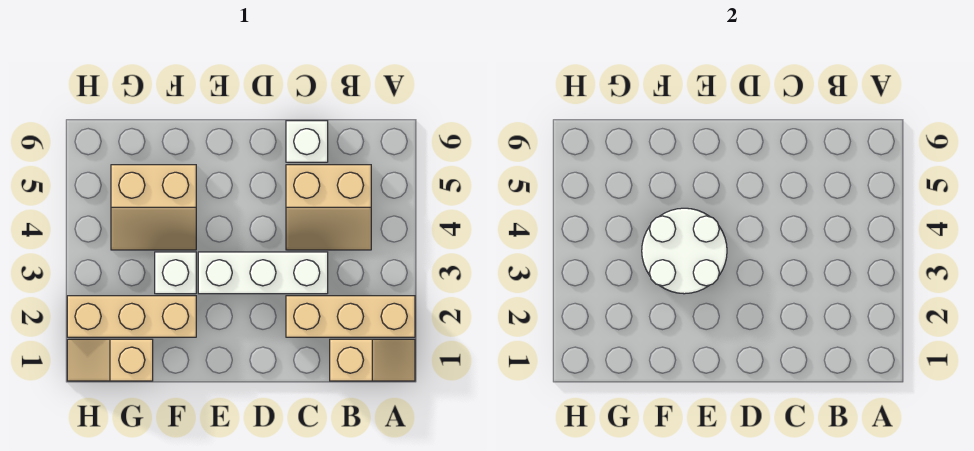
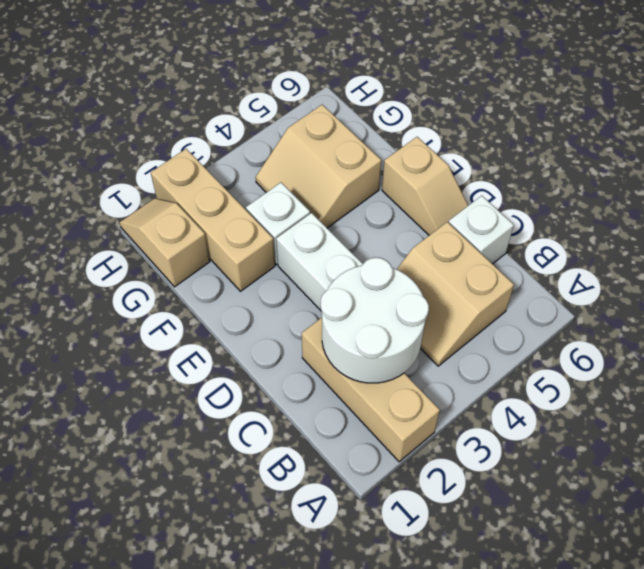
tan slope A1:B1 level 1 top B -> tan slope D6:E6 level 1 top E
white round brick E3:F4 level 2 -> white round brick B2:C3 level 2

